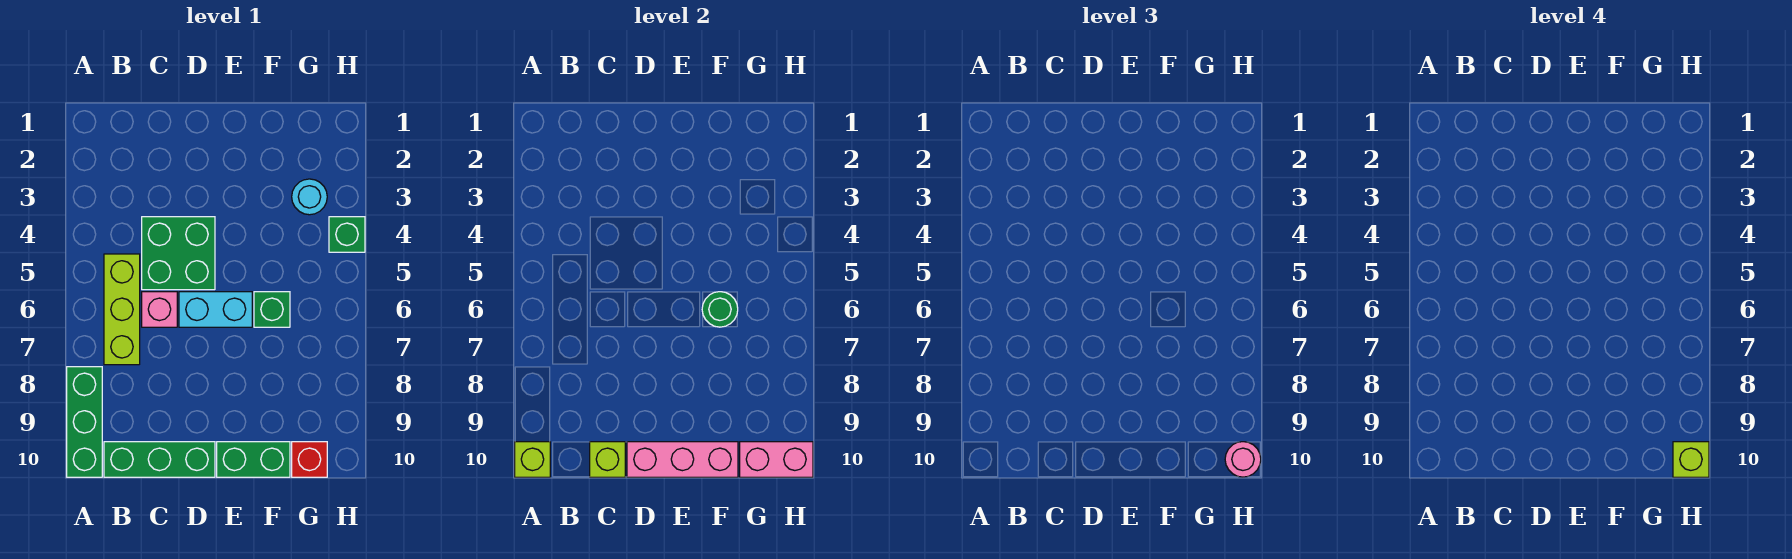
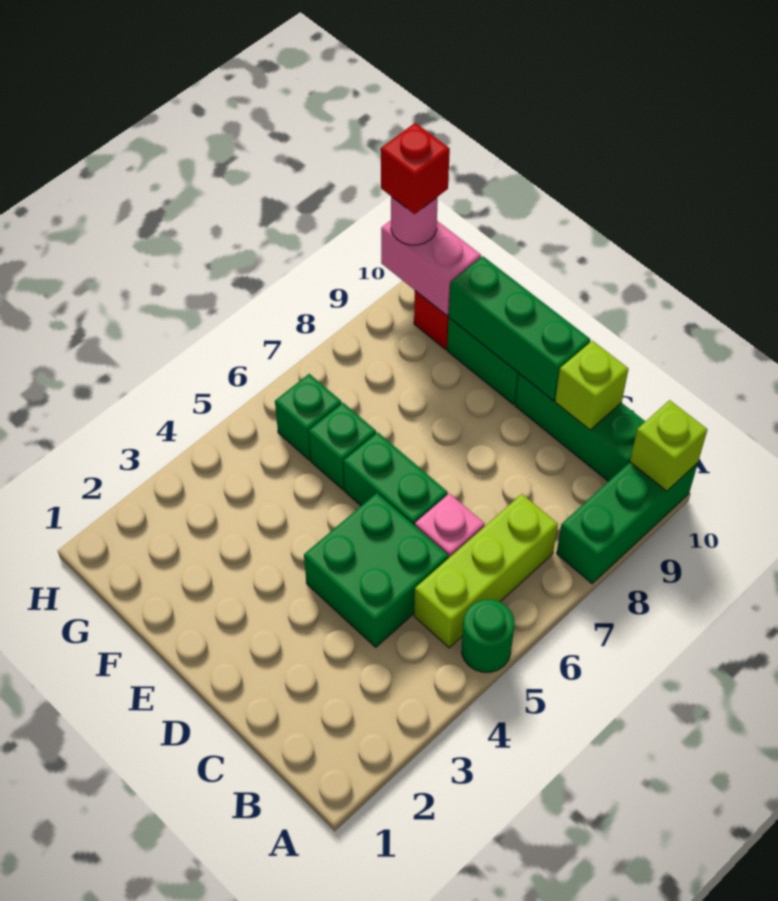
cyan brick D6:E6 level 1 -> green brick D6:E6 level 1
pink brick D10:F10 level 2 -> green brick D10:F10 level 2
green round brick F6 level 2 -> green round brick A5 level 1
cyan round brick G3 level 1 -> none
green brick H4 level 1 -> green brick G6 level 1
lime brick H10 level 4 -> red brick H10 level 4

